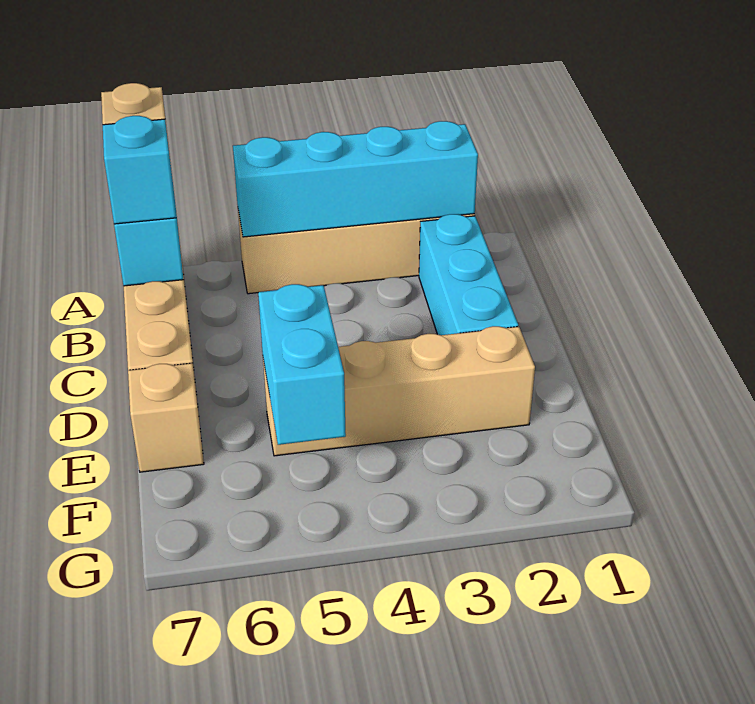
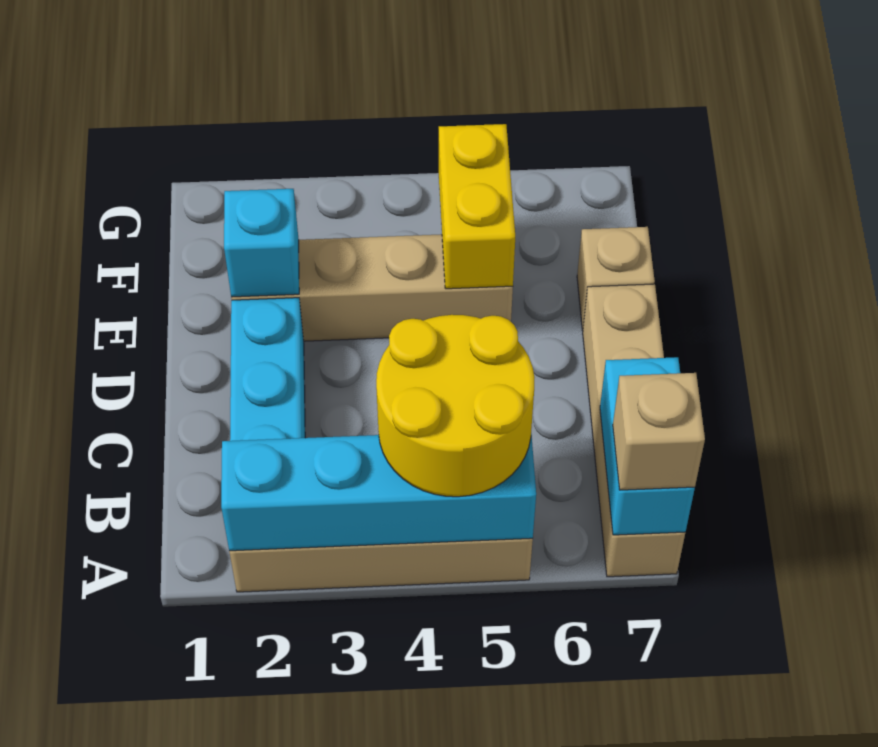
none -> yellow round brick A4:B5 level 3
cyan brick B7 level 3 -> cyan brick E2 level 2
cyan brick E5:F5 level 2 -> yellow brick E5:F5 level 2

